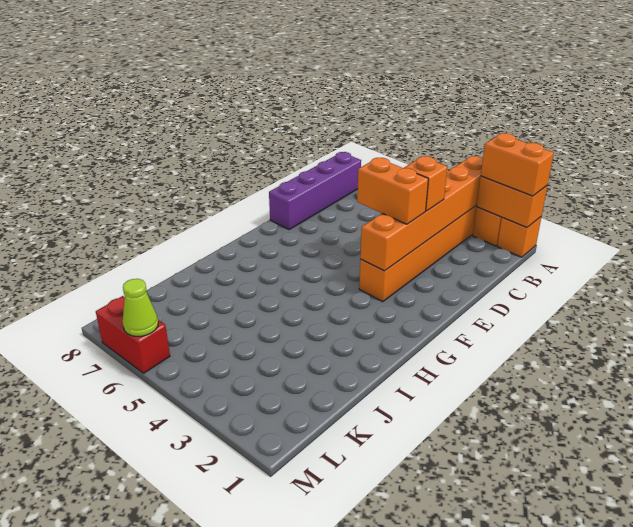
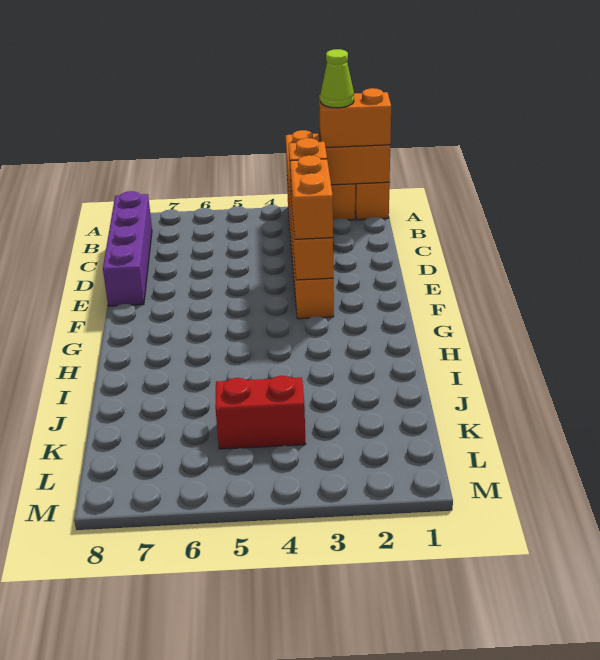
orange brick E3:E4 level 3 -> orange brick E3:F3 level 3
red brick M6:M7 level 1 -> red brick K4:K5 level 1
lime cone M6 level 2 -> lime cone A2 level 4

